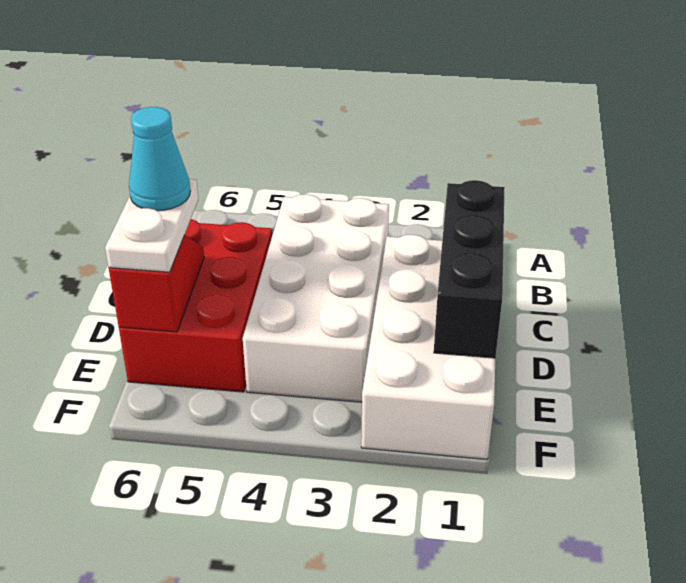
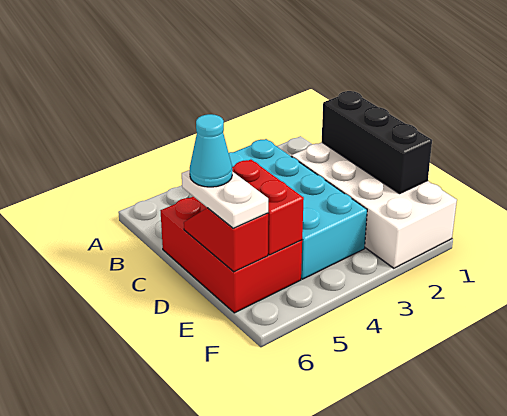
white brick B3:E4 level 1 -> cyan brick B3:E4 level 1
none -> red brick D5:E5 level 2

